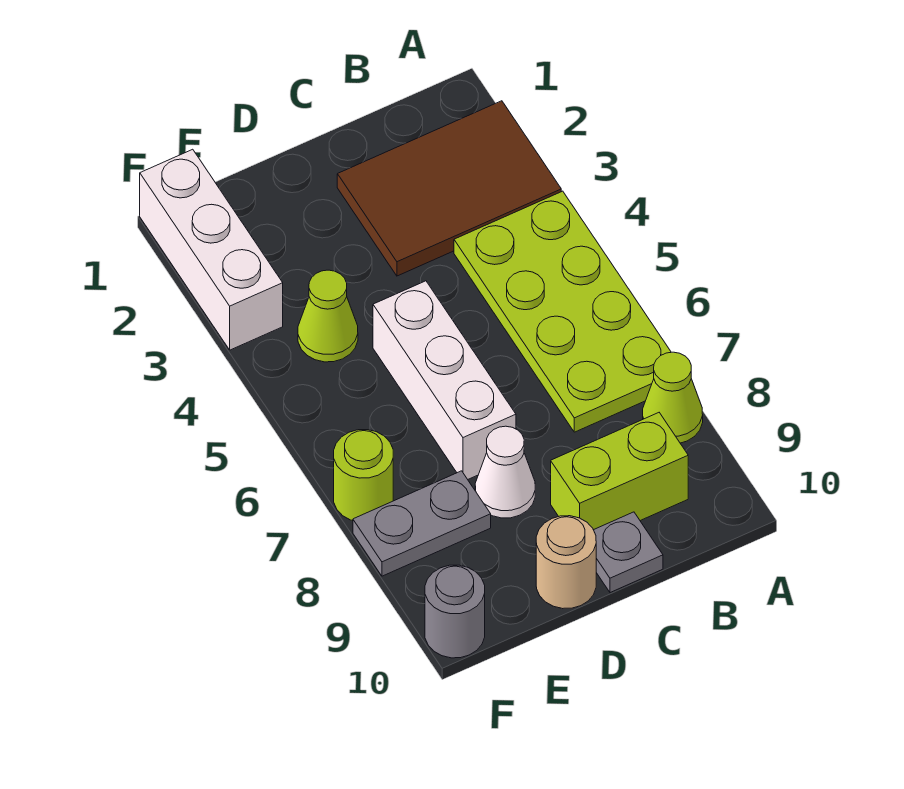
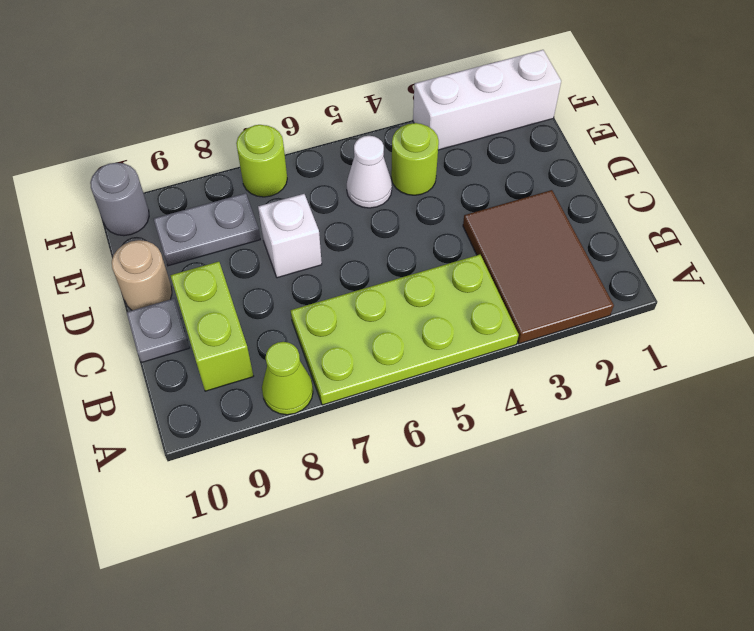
white brick D5:D7 level 1 -> white brick D7 level 1
white cone D8 level 1 -> white cone E5 level 1
lime cone E4 level 1 -> lime round brick E4 level 1
grey plate E8:F8 level 1 -> grey plate E8:E9 level 1

